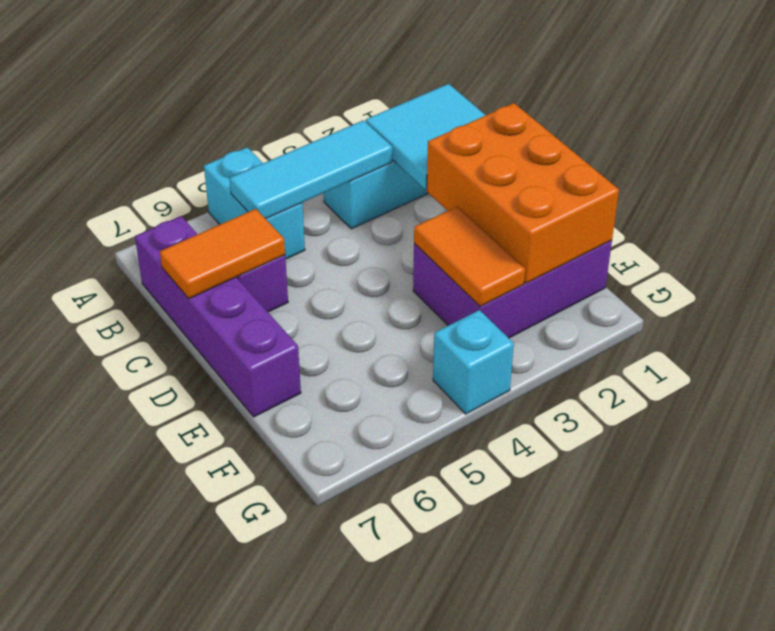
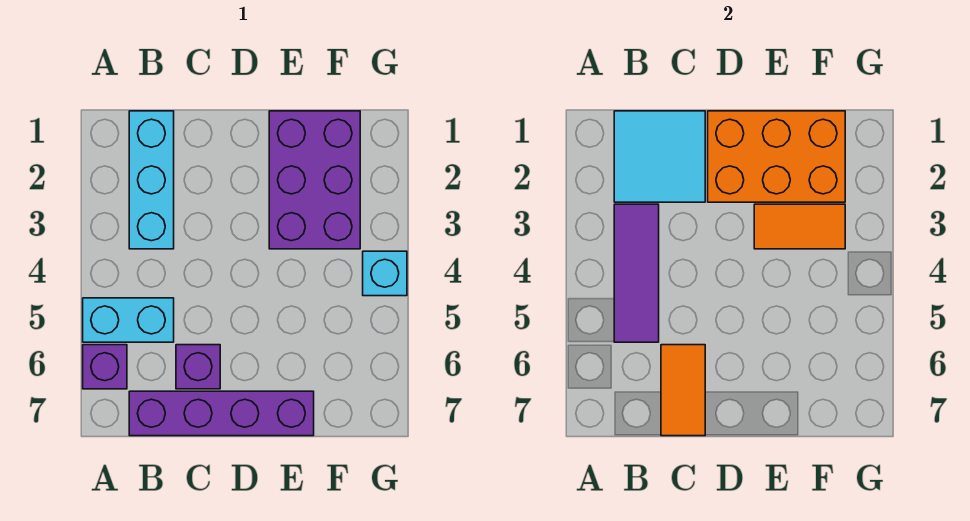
none -> purple brick A6 level 1
cyan tile B3:B5 level 2 -> purple tile B3:B5 level 2

